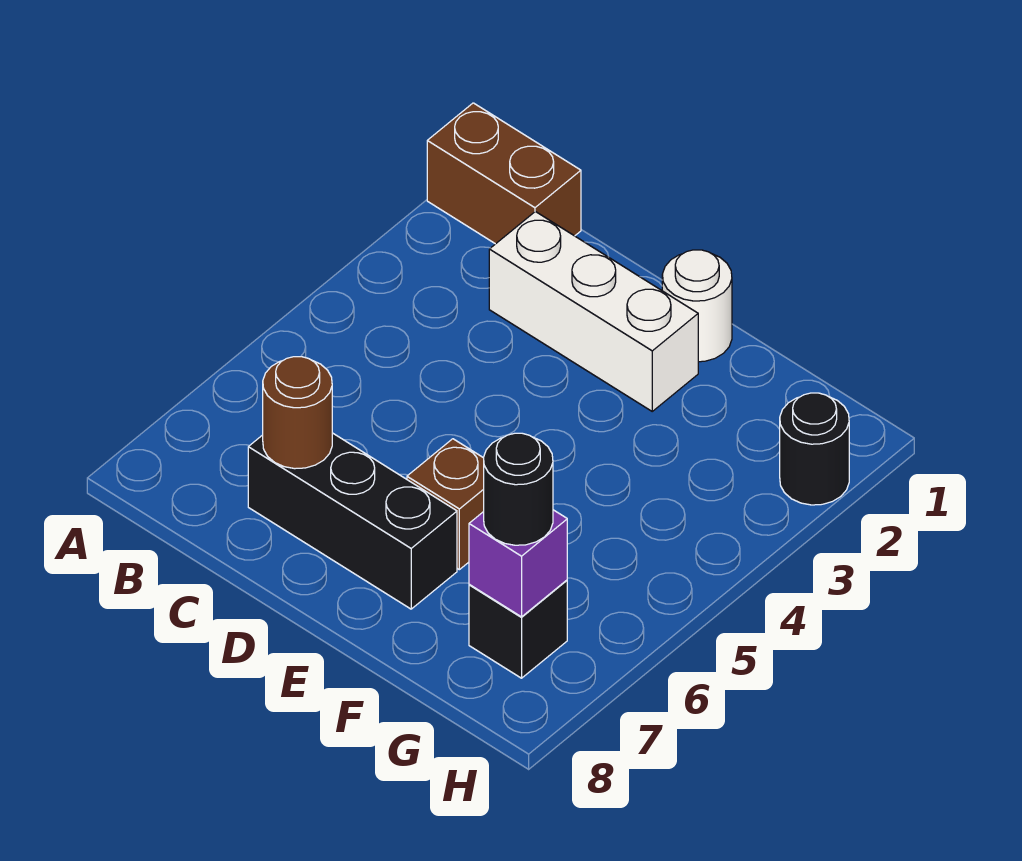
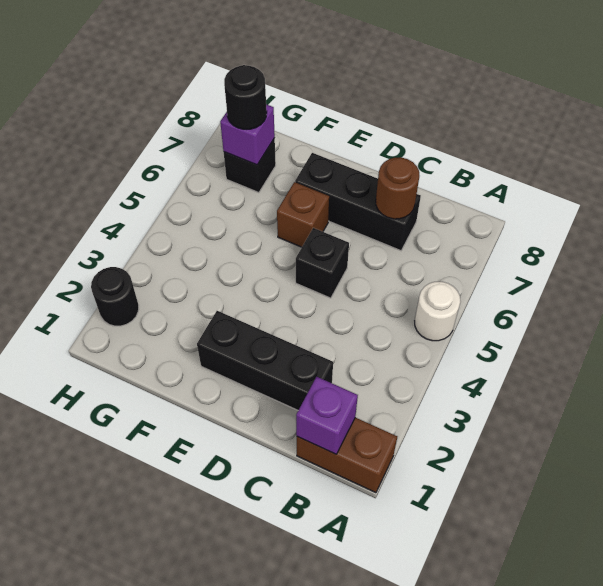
none -> purple brick B1 level 2
white brick C2:E2 level 1 -> black brick C2:E2 level 1
none -> black brick D5 level 1
white round brick E1 level 1 -> white round brick A5 level 1

